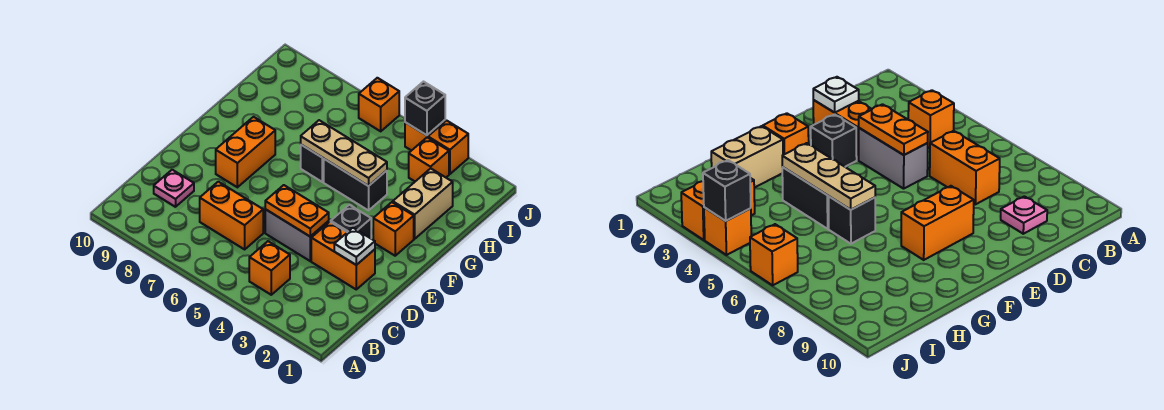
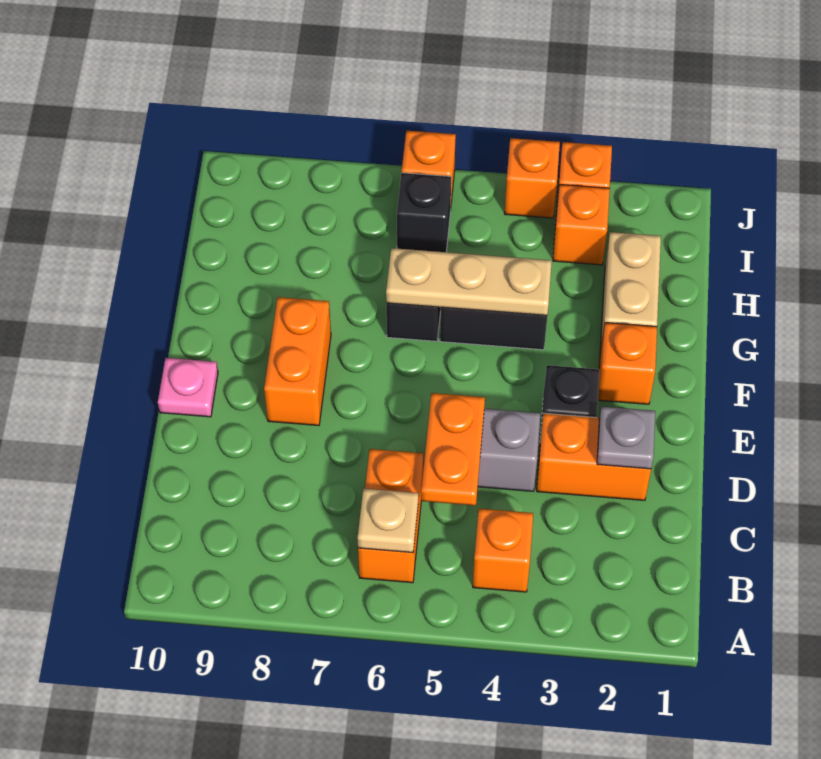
none -> tan plate B6 level 2
orange brick C6:C7 level 1 -> orange brick B6:C6 level 1
pink plate C9 level 1 -> pink plate E10 level 1
white plate D2 level 2 -> grey plate D2 level 2
orange plate D4:D5 level 2 -> orange plate C5:D5 level 2
black brick J4 level 2 -> black brick I6 level 1

